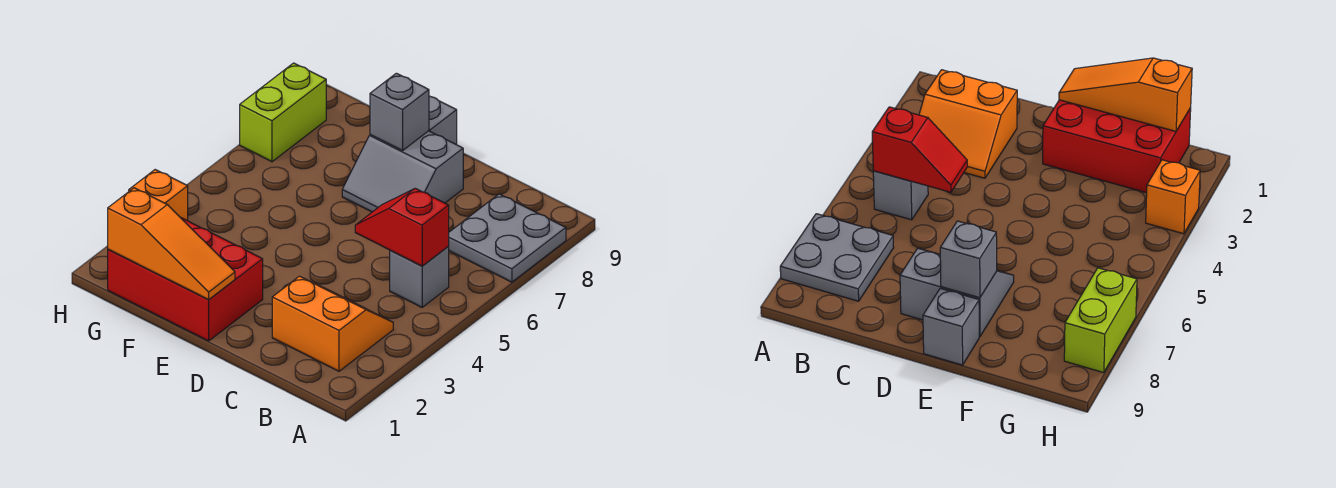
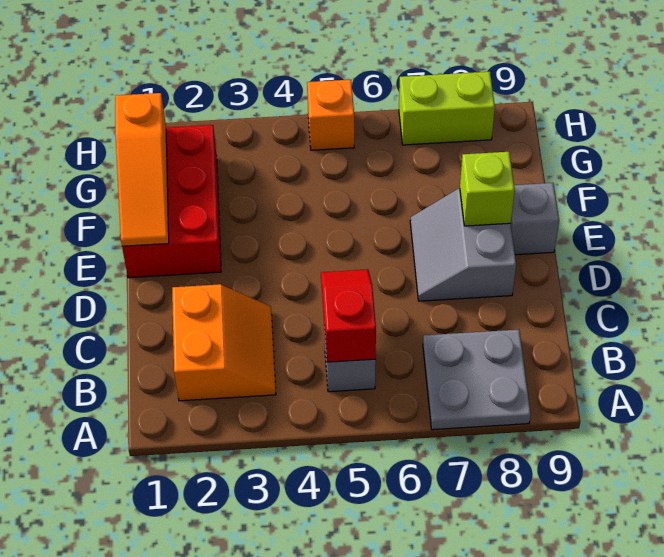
grey brick E8 level 2 -> lime brick E8 level 2
orange brick H3 level 1 -> orange brick H5 level 1

